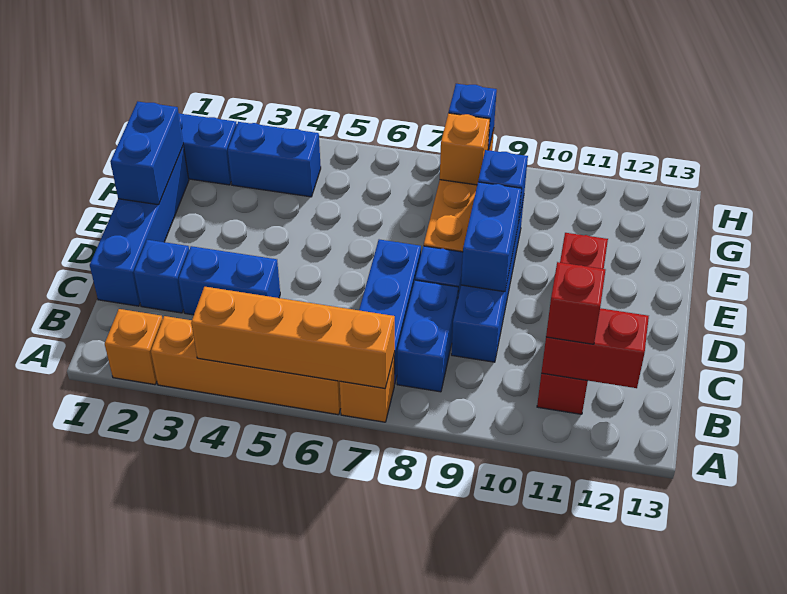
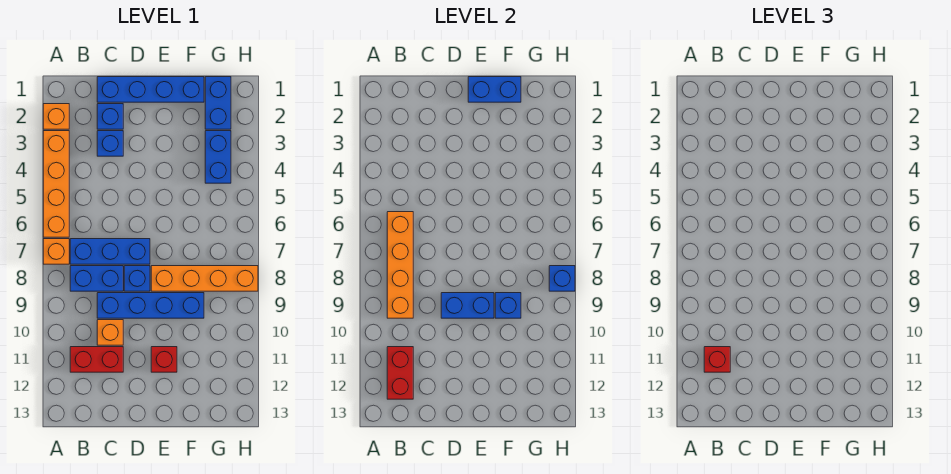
orange brick A4:A7 level 2 -> orange brick B6:B9 level 2
blue brick C3:C4 level 1 -> blue brick C3 level 1
orange brick G8 level 2 -> orange brick C10 level 1

